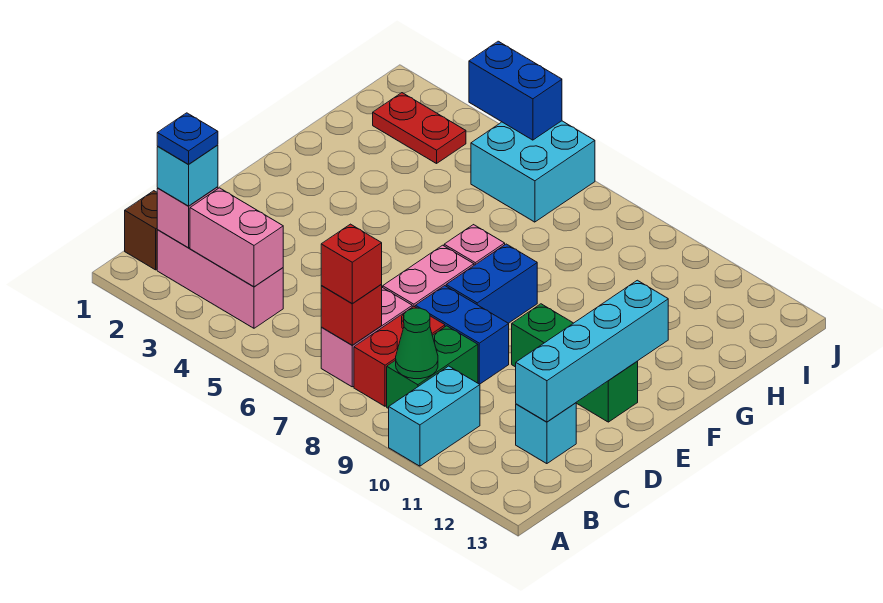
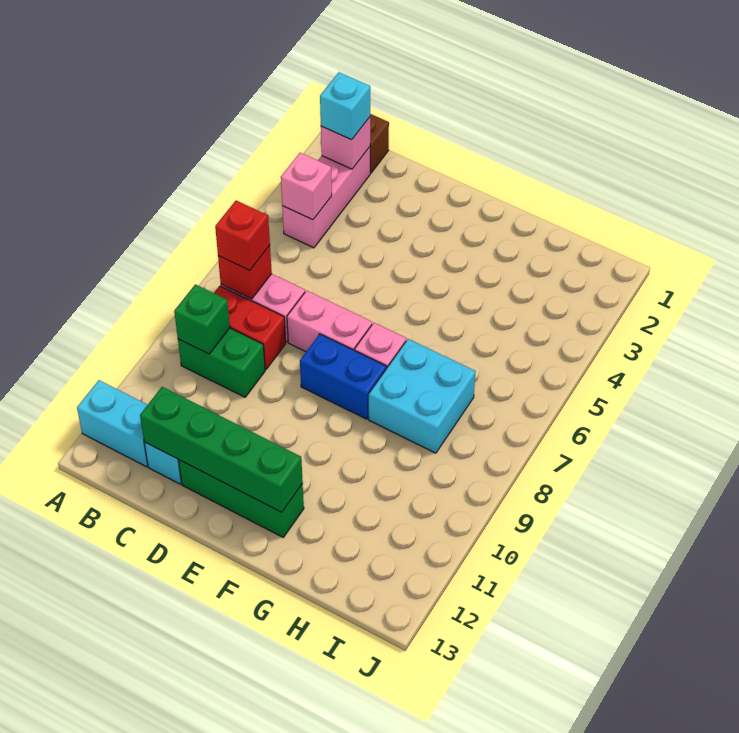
cyan brick A10:B10 level 1 -> cyan brick A12:B12 level 1
blue plate B2 level 4 -> none
pink brick B3:B4 level 2 -> pink brick B4 level 2
green cone B9 level 2 -> green brick B9 level 2
cyan brick C12:F12 level 2 -> green brick C12:F12 level 2
blue brick D8:D9 level 1 -> none
green brick E10:E12 level 1 -> green brick D12:F12 level 1
red plate I2:I3 level 1 -> none
cyan brick I5:J6 level 1 -> cyan brick G7:H8 level 1
blue brick J4:J5 level 2 -> none

